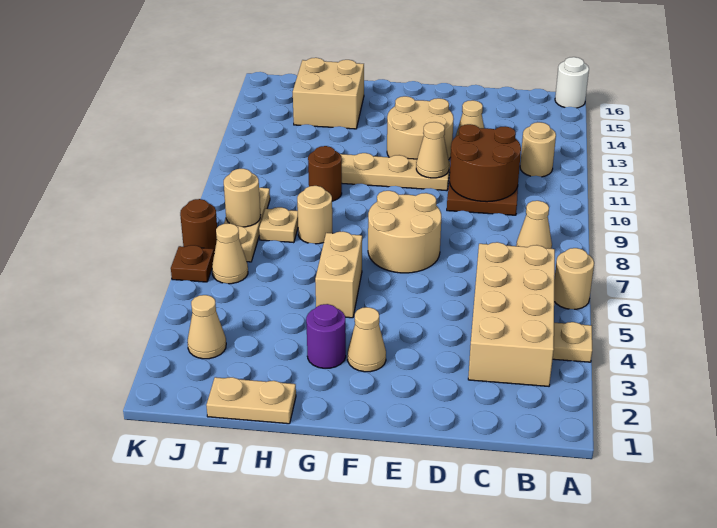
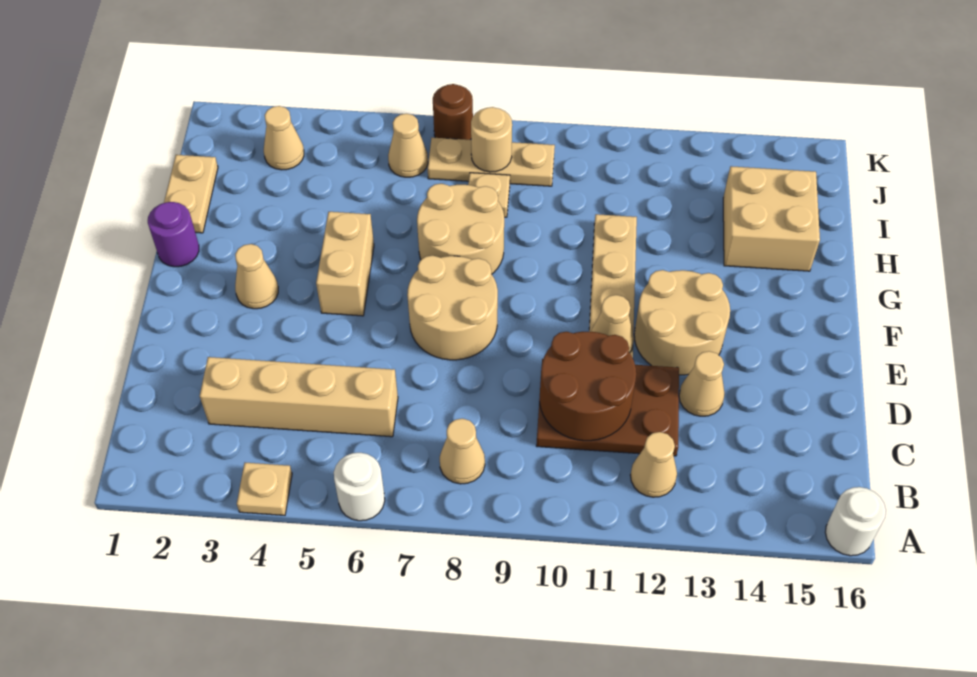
tan round brick A6 level 1 -> white round brick A6 level 1
tan brick B3:C6 level 1 -> tan brick C3:C6 level 1
tan round brick B12 level 1 -> tan cone B12 level 1
purple round brick G3 level 1 -> purple round brick G1 level 1
tan brick G5:G6 level 1 -> tan brick F5:G5 level 1
tan round brick H8 level 1 -> tan round brick G7:H8 level 1
brown round brick H10 level 1 -> none
brown plate K6 level 1 -> none

